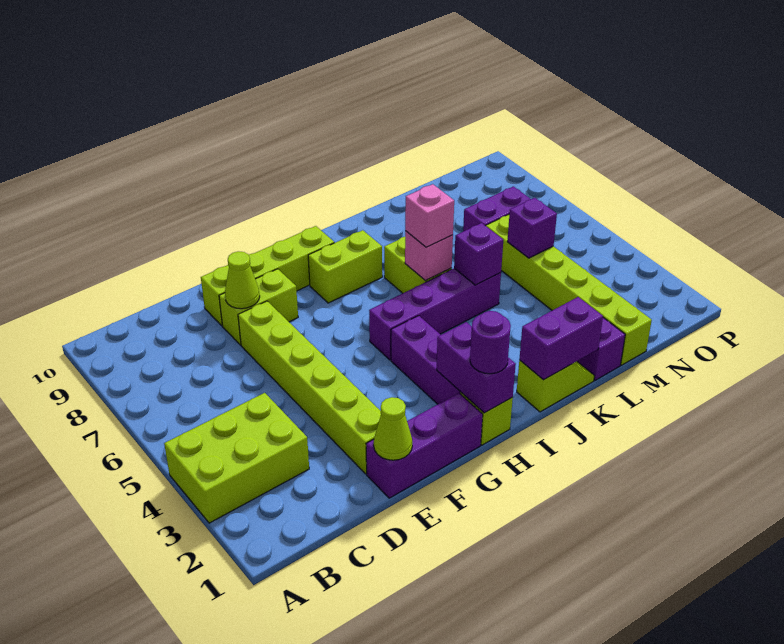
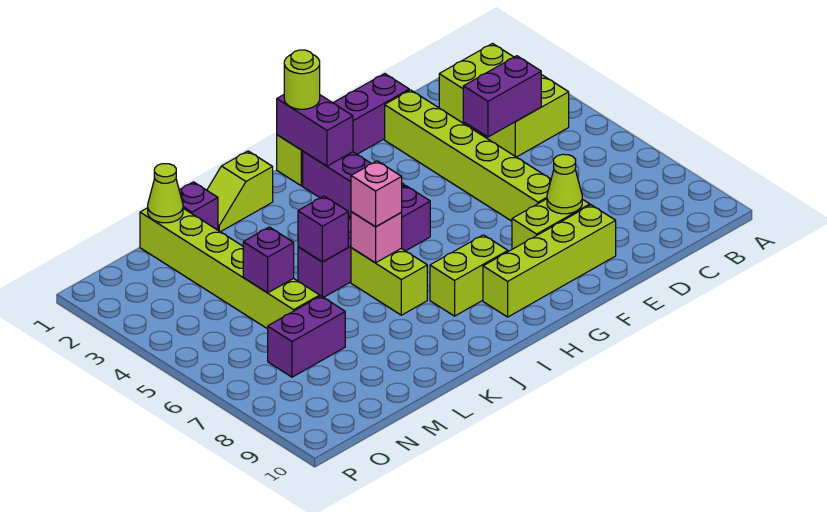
lime brick A3:C4 level 1 -> lime brick B2:C4 level 1
lime cone E1 level 2 -> lime cone M1 level 2
purple round brick H1 level 3 -> lime round brick H1 level 3
purple brick J1:K1 level 2 -> purple brick C4:D4 level 2

